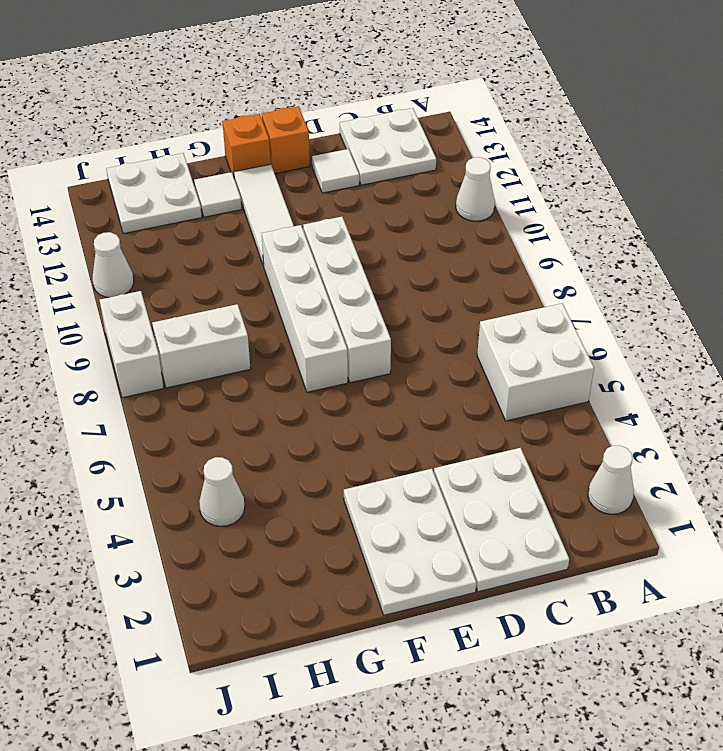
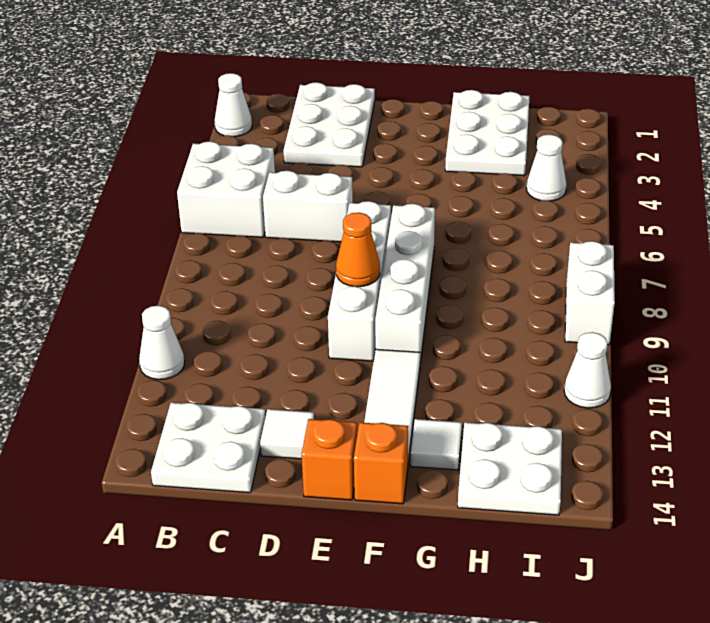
white plate E1:F3 level 1 -> white plate G1:H3 level 1
none -> orange cone E9 level 2
white brick H8:I8 level 1 -> white brick C6:D6 level 1

